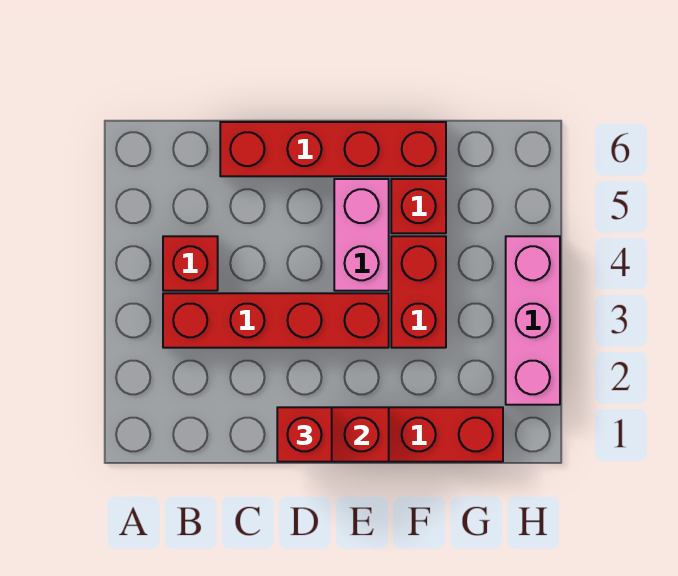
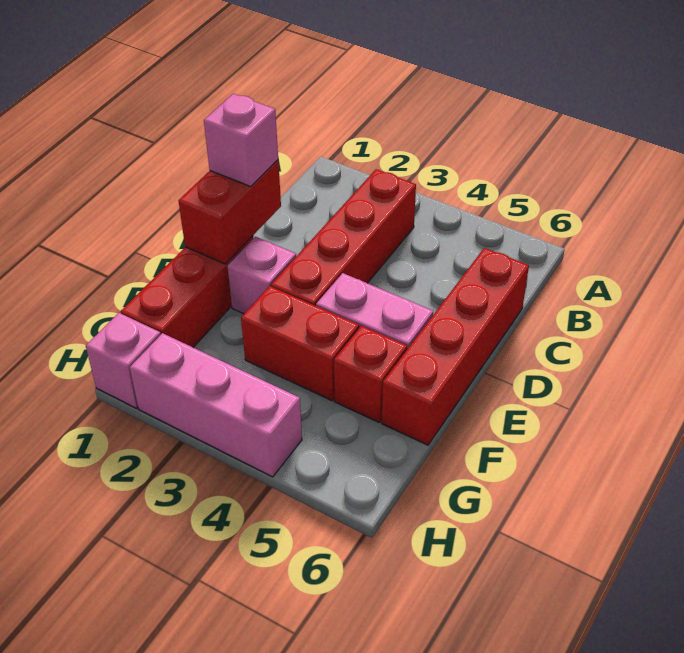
red brick B4 level 1 -> none
red brick D1 level 3 -> pink brick D1 level 3
none -> pink brick E2 level 1
none -> pink brick H1 level 1

